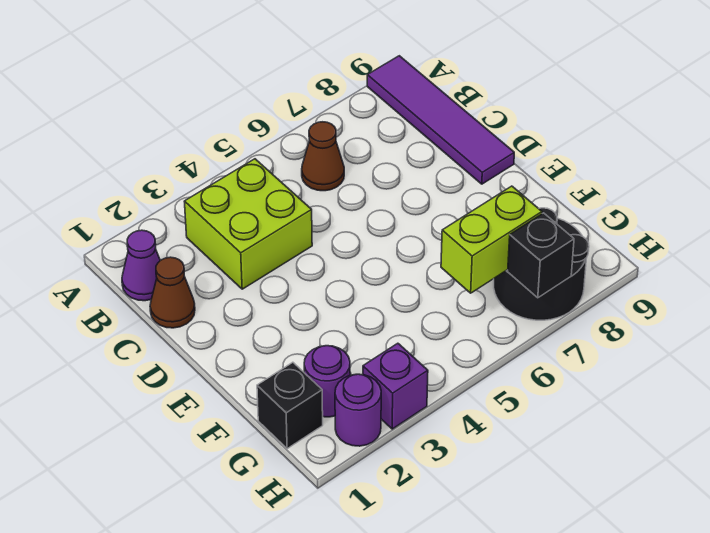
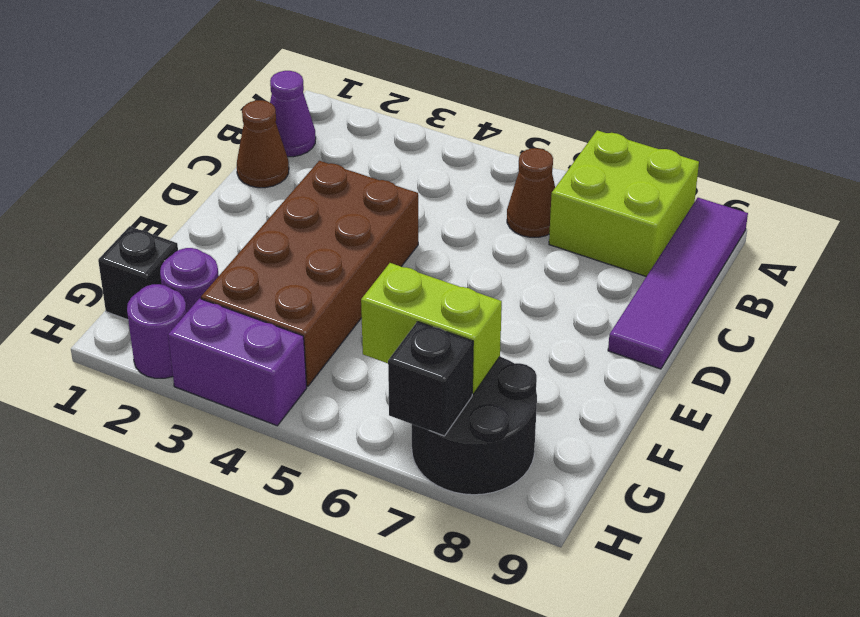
lime brick B3:C4 level 1 -> lime brick A7:B8 level 1
none -> brown brick D3:G4 level 1
purple brick H3 level 1 -> purple brick H3:H4 level 1

